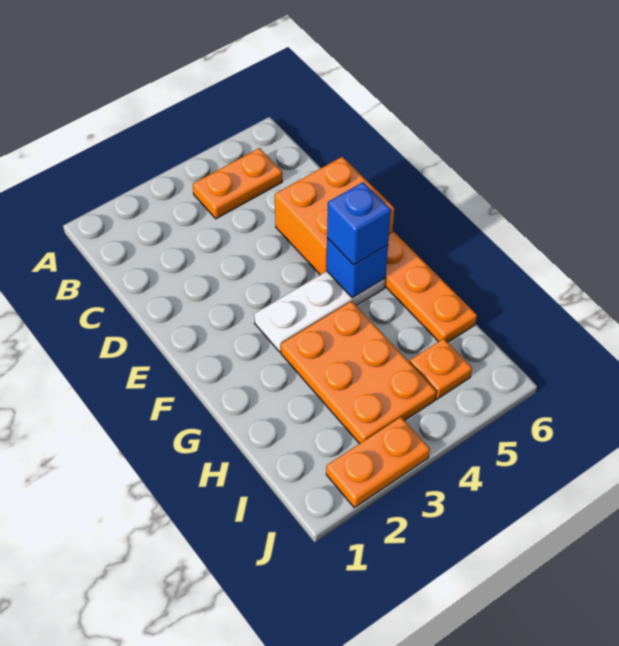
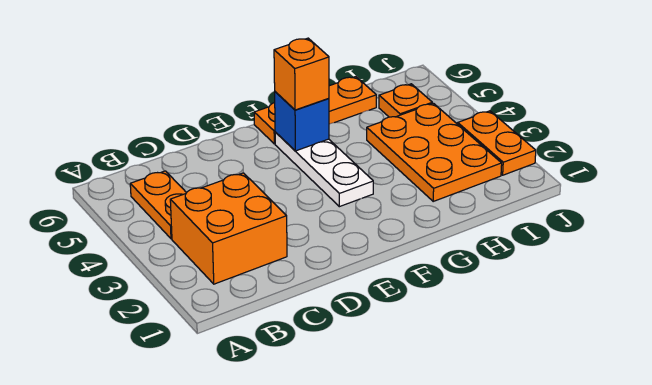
orange brick D5:E6 level 1 -> orange brick B2:C3 level 1
blue brick F5 level 3 -> orange brick F5 level 3
orange plate G3:I4 level 1 -> orange plate H2:I4 level 1

